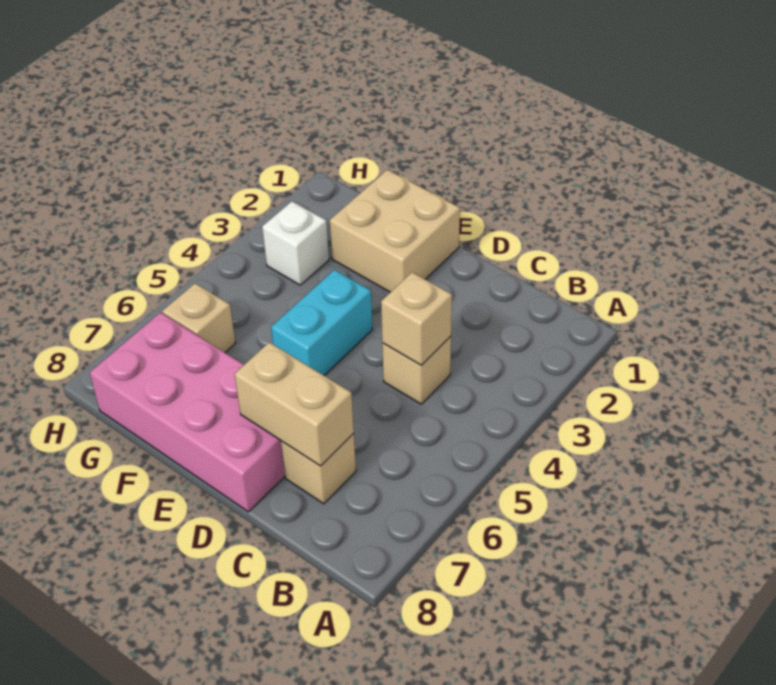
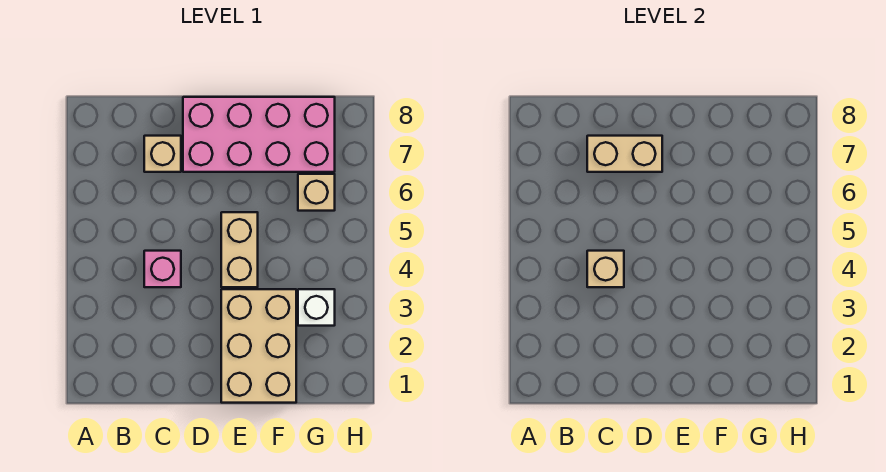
tan brick C4 level 1 -> pink brick C4 level 1
tan brick E1:F2 level 1 -> tan brick E1:F3 level 1
cyan brick E4:E5 level 1 -> tan brick E4:E5 level 1

